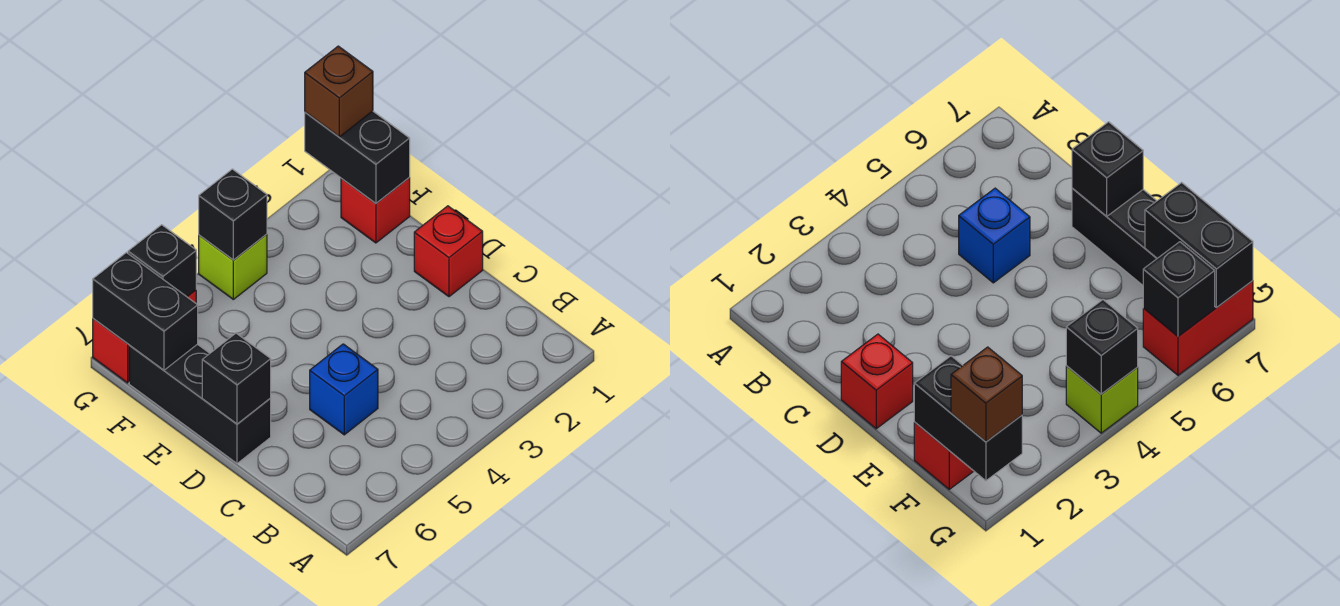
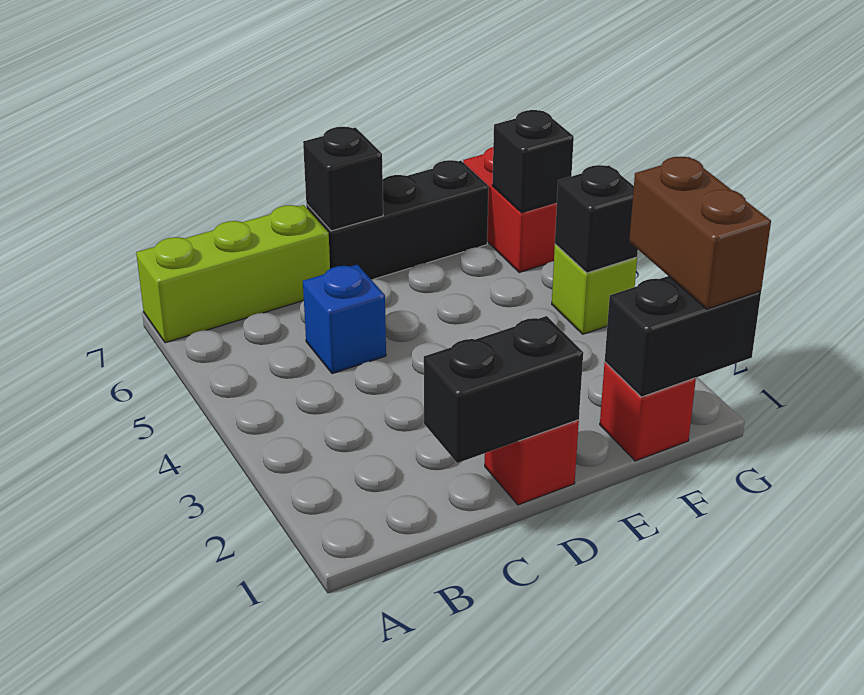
none -> lime brick A7:C7 level 1
black brick F7:G7 level 2 -> black brick C1:D1 level 2
brown brick G1 level 3 -> brown brick G1:G2 level 3

